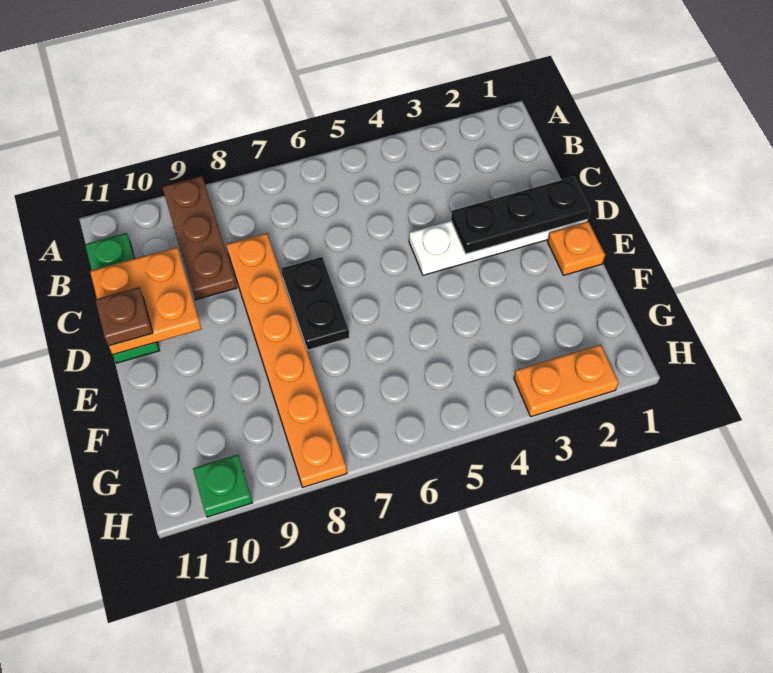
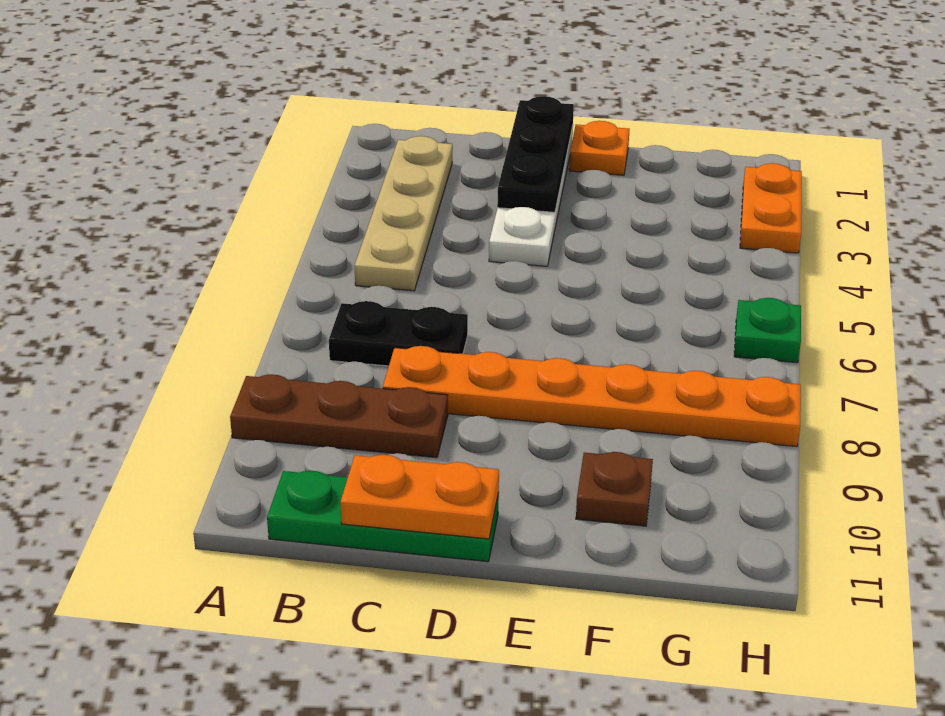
none -> tan plate B2:B5 level 1
orange plate C10:D11 level 2 -> orange plate C11:D11 level 2
black plate D7:E7 level 1 -> black plate B7:C7 level 1
brown plate D11 level 3 -> brown plate F10 level 1
green plate H10 level 1 -> green plate H6 level 1

